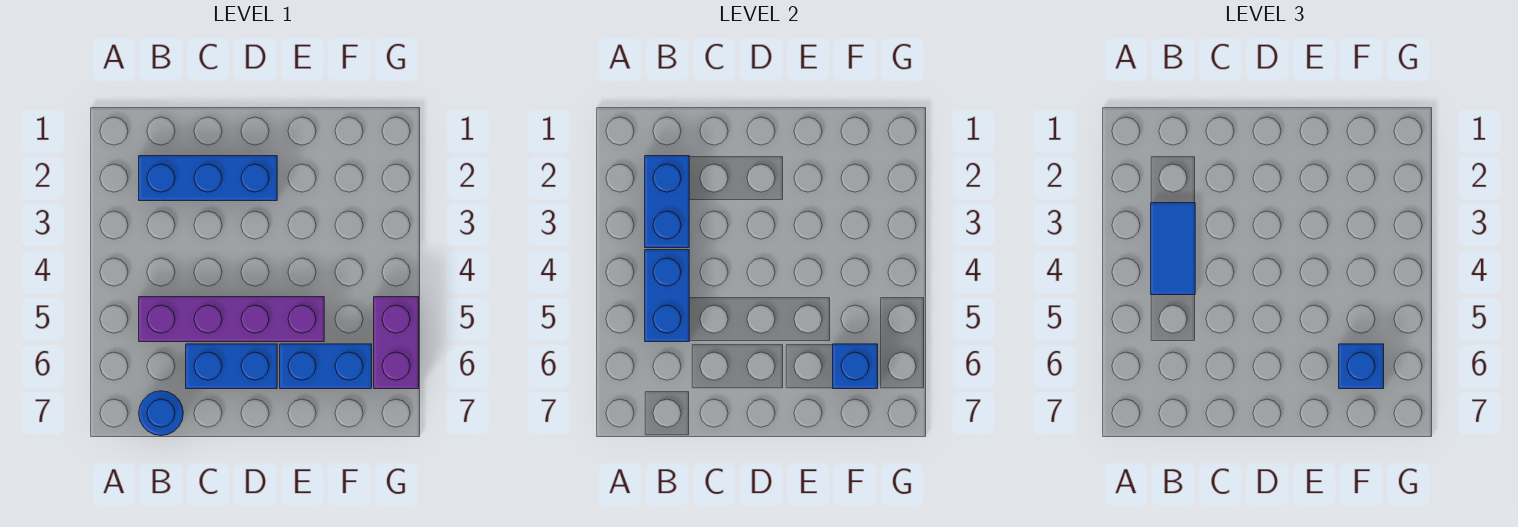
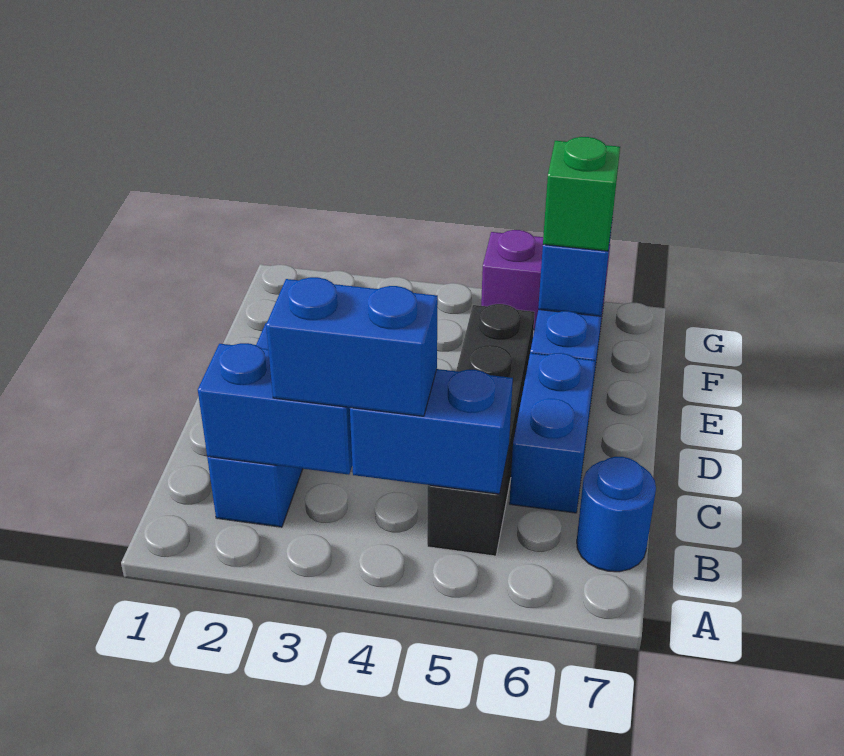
blue tile B3:B4 level 3 -> blue brick B3:B4 level 3
purple brick B5:E5 level 1 -> black brick B5:E5 level 1
blue brick F6 level 3 -> green brick F6 level 3

